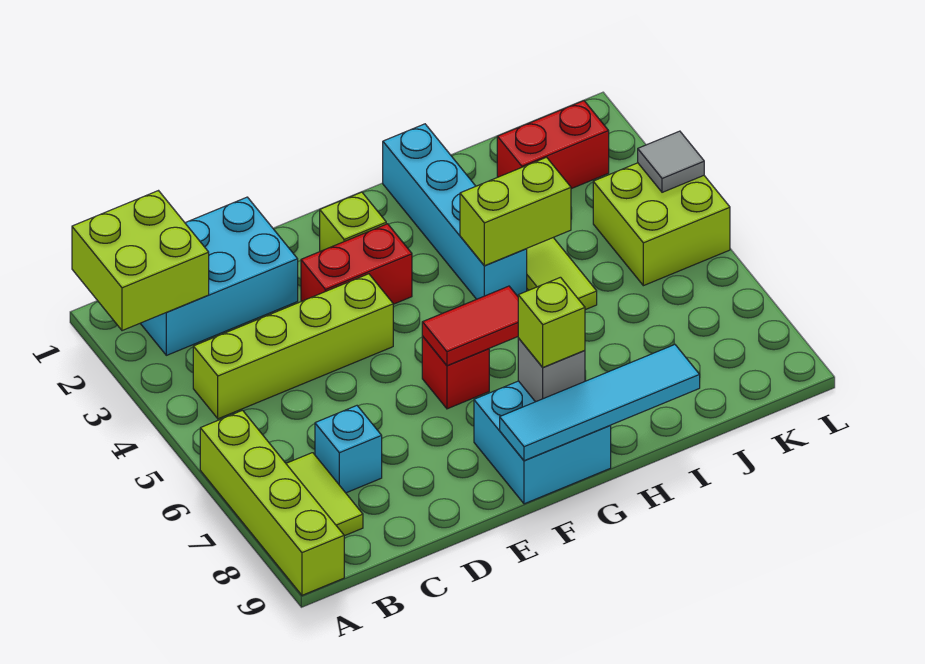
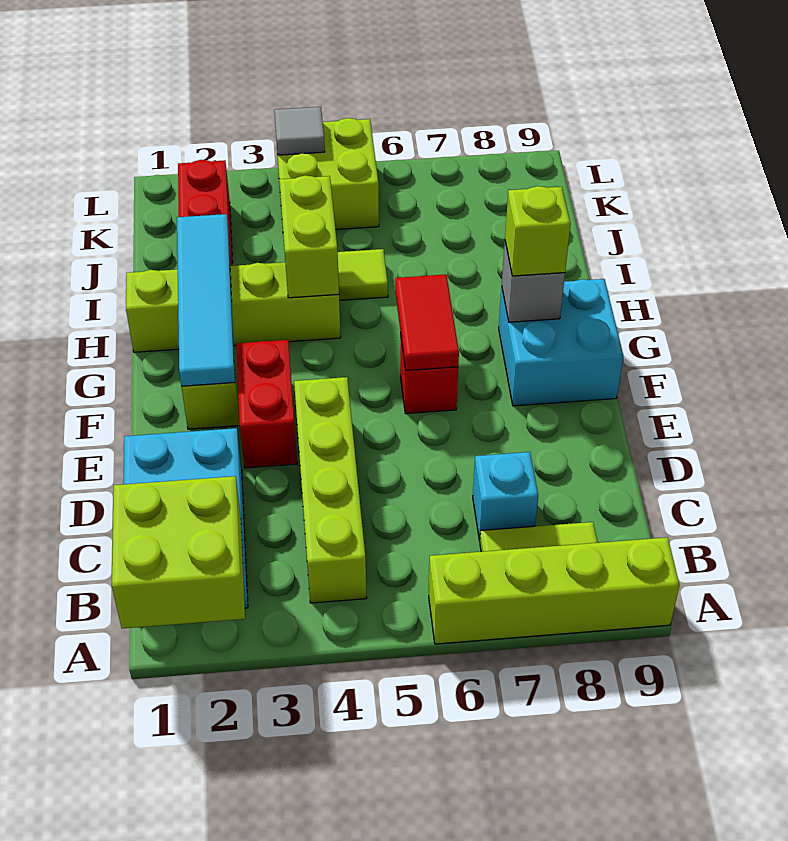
cyan tile F9:I9 level 2 -> cyan tile F2:I2 level 2
cyan brick H1:H4 level 1 -> lime brick H1:H4 level 1

